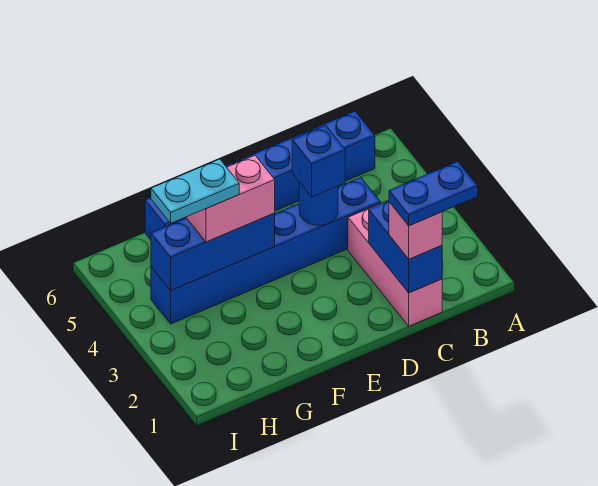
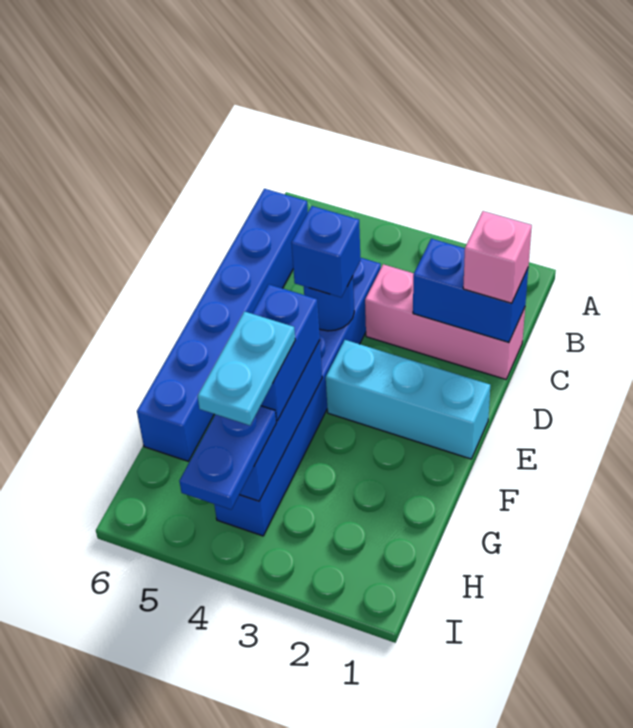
blue plate B1:C1 level 4 -> blue plate H4:I4 level 3
none -> cyan brick E1:E3 level 1
pink brick F4:G4 level 3 -> blue brick F4:G4 level 3

